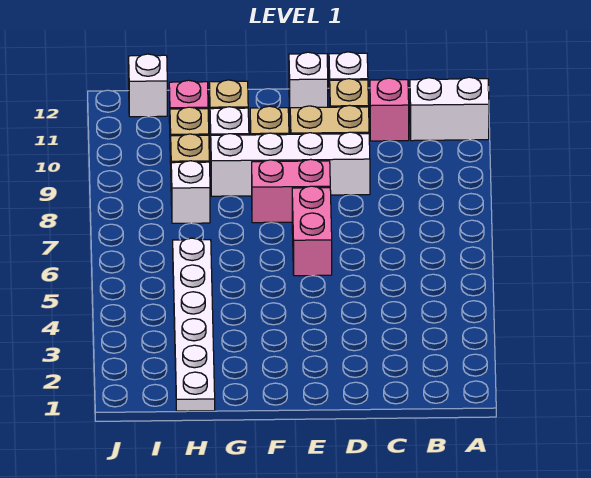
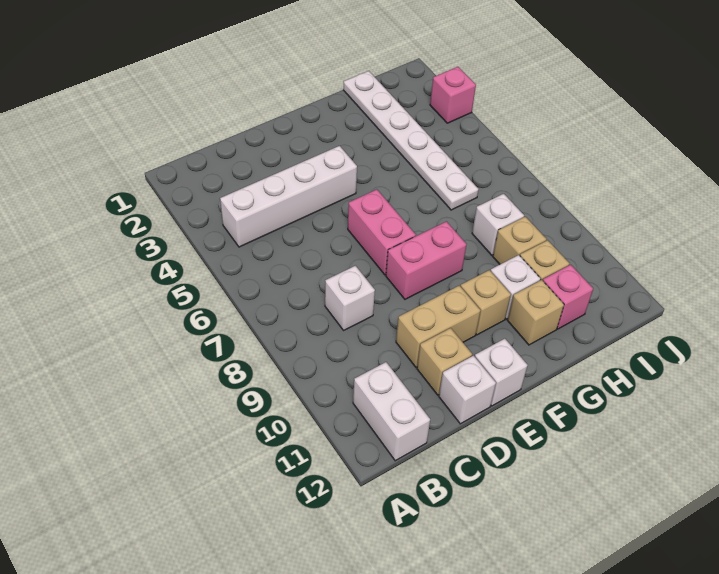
white brick A11:B11 level 1 -> white brick B11:B12 level 1
pink brick C11 level 1 -> pink brick J3 level 1
white brick D9:G9 level 1 -> white brick B4:E4 level 1
white brick I12 level 1 -> white brick C8 level 1

